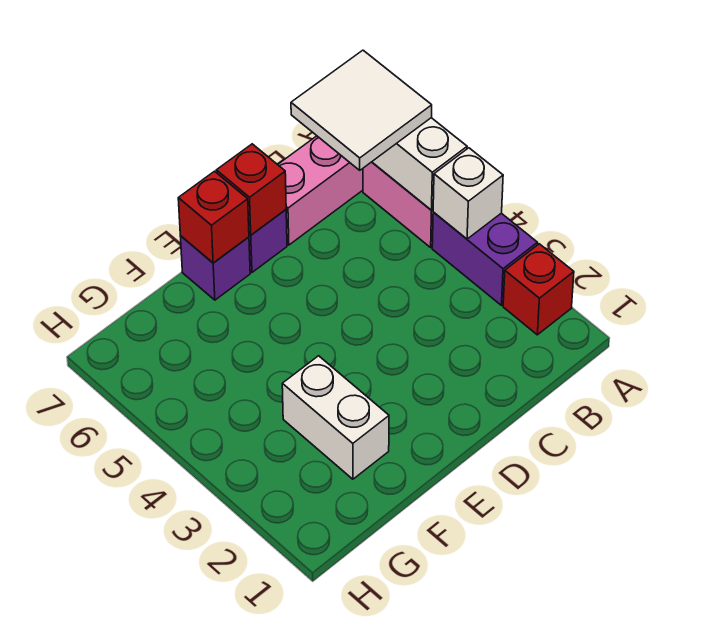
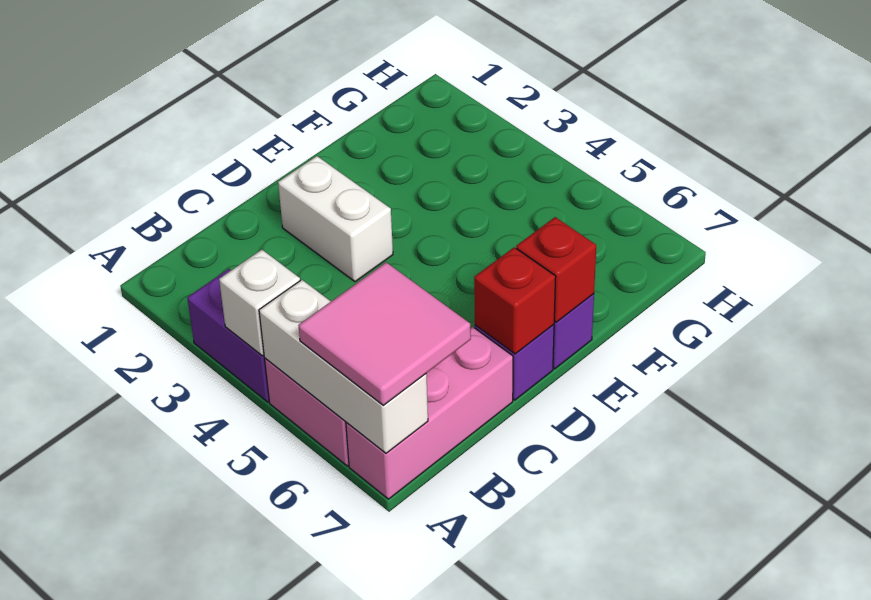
red brick A2 level 1 -> none
white tile A6:B7 level 3 -> pink tile A6:B7 level 3
white brick F2:F3 level 1 -> white brick D2:D3 level 1

